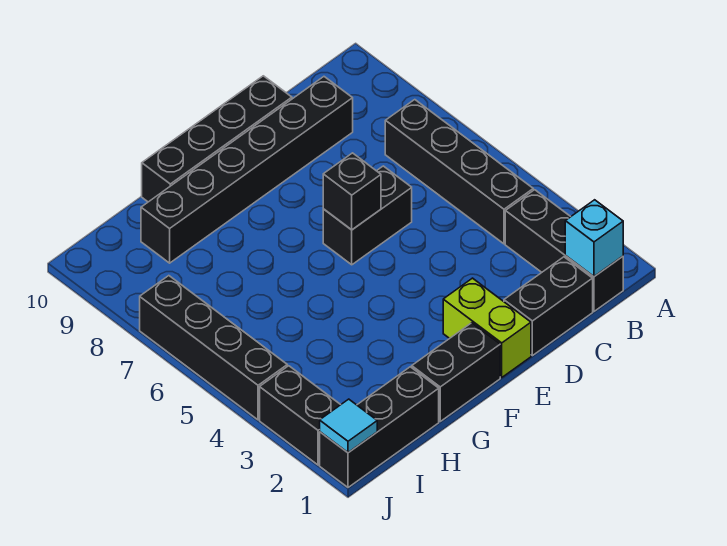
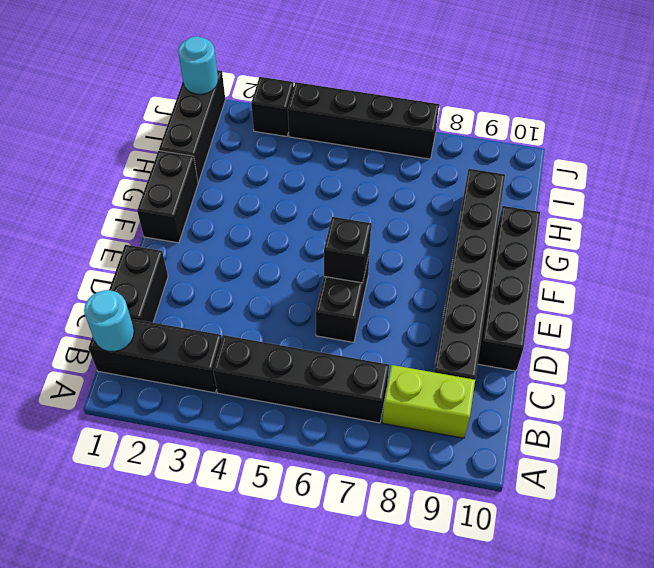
cyan brick B1 level 2 -> cyan round brick B1 level 2
lime brick E1:E2 level 1 -> lime brick B8:B9 level 1
cyan tile J1 level 2 -> cyan round brick J1 level 2
black brick J2:J3 level 1 -> black brick J3 level 1

